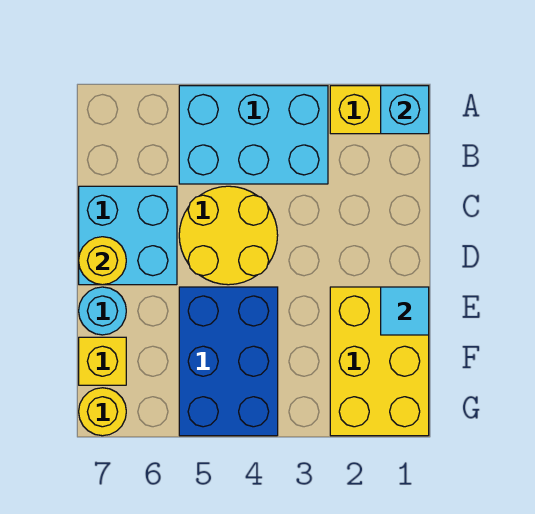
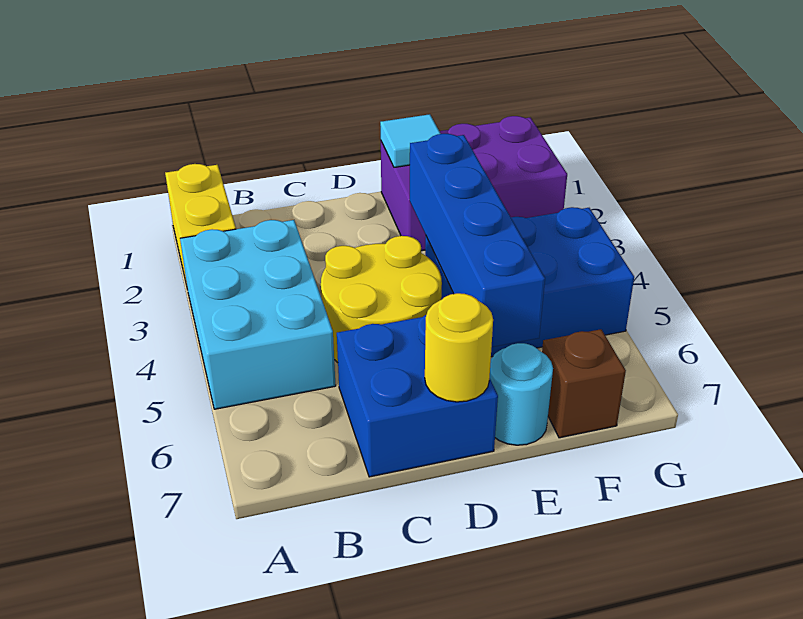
cyan brick A1 level 2 -> none
cyan brick C6:D7 level 1 -> blue brick C6:D7 level 1
yellow brick E1:G2 level 1 -> purple brick E1:G2 level 1
none -> blue brick E3:E6 level 2
yellow brick F7 level 1 -> brown brick F7 level 1
yellow round brick G7 level 1 -> none

